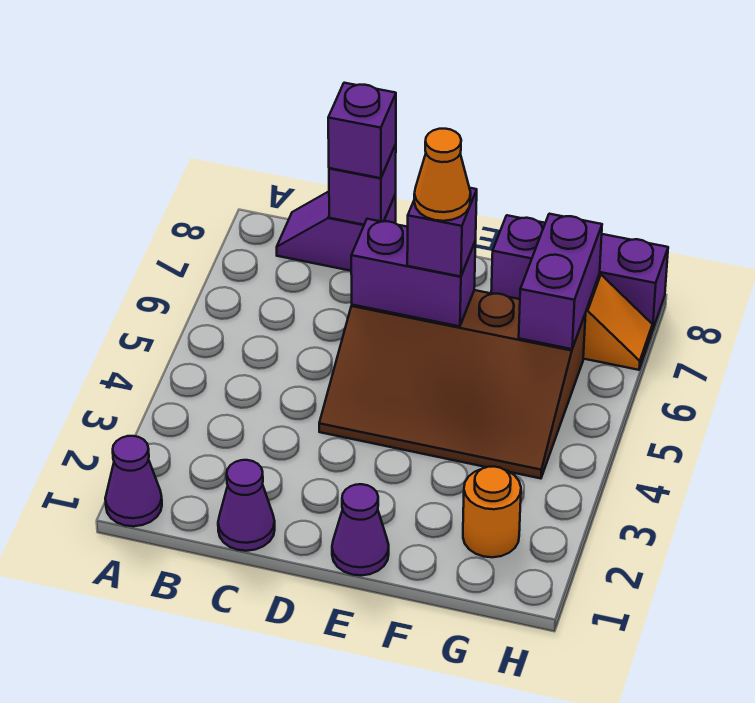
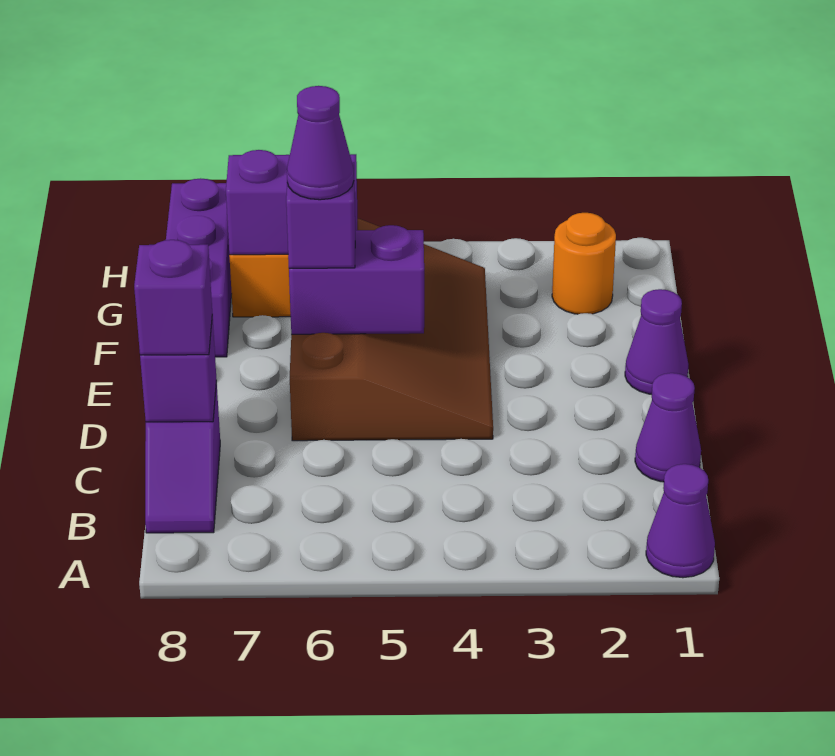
purple brick D6:E6 level 2 -> purple brick E5:E6 level 2
orange cone E6 level 4 -> purple cone E6 level 4

